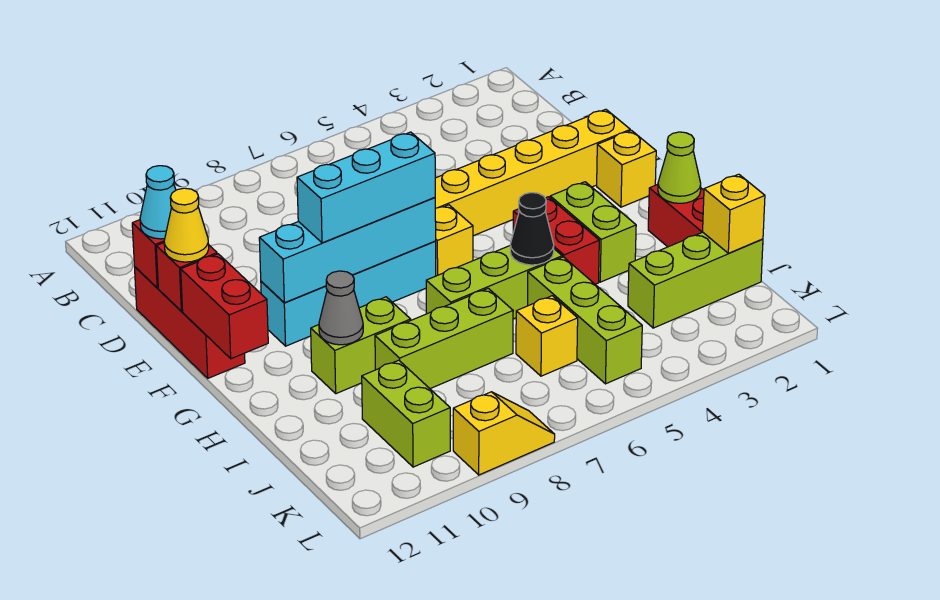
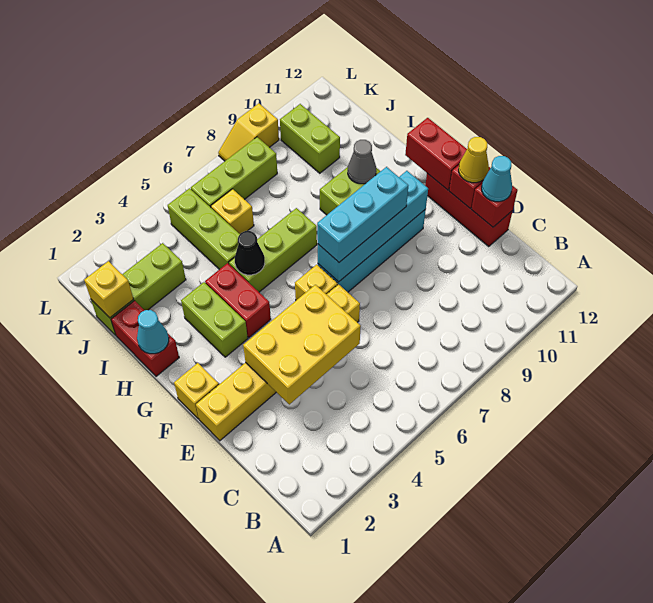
none -> yellow brick D3:E5 level 2
lime cone H1 level 2 -> cyan cone H1 level 2
lime brick I7:I9 level 1 -> lime brick K6:K8 level 1

